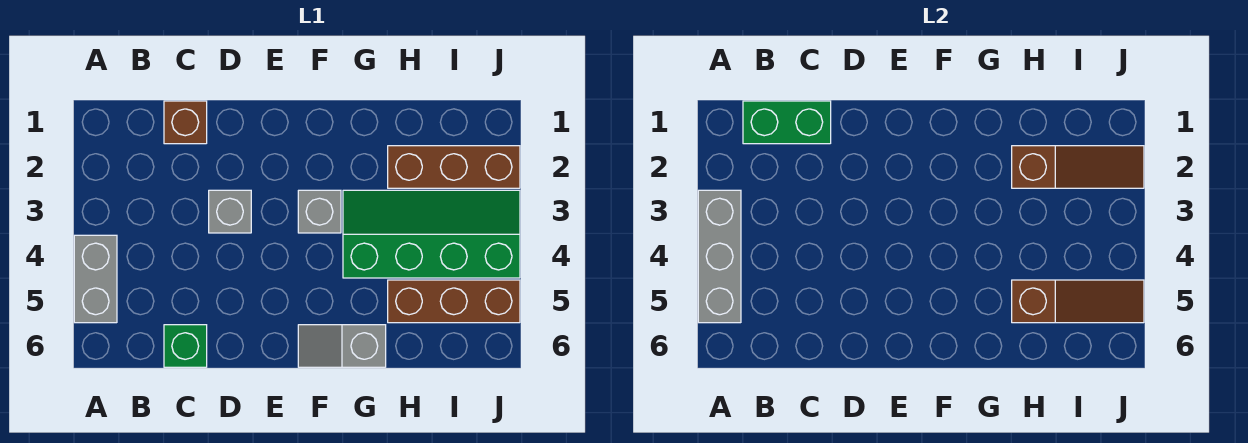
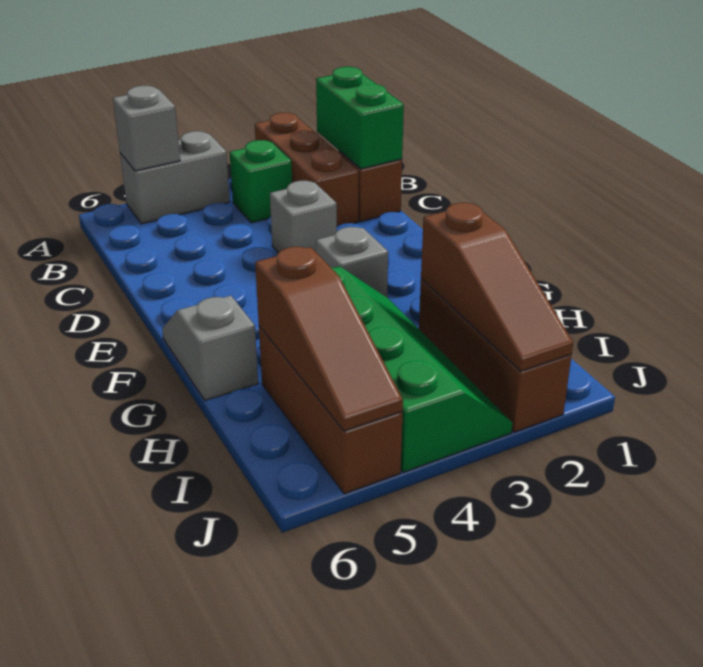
none -> brown brick A2:C2 level 1
grey brick A3:A5 level 2 -> grey brick A5 level 2
green brick C6 level 1 -> green brick B3 level 1

